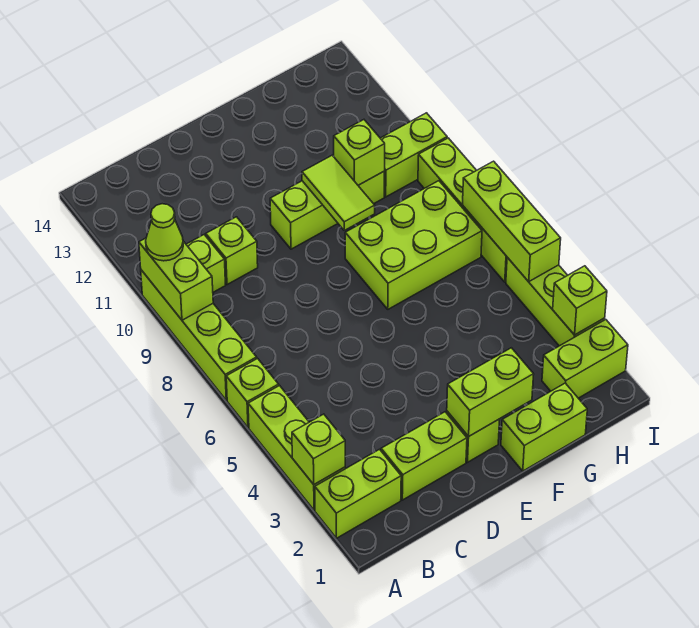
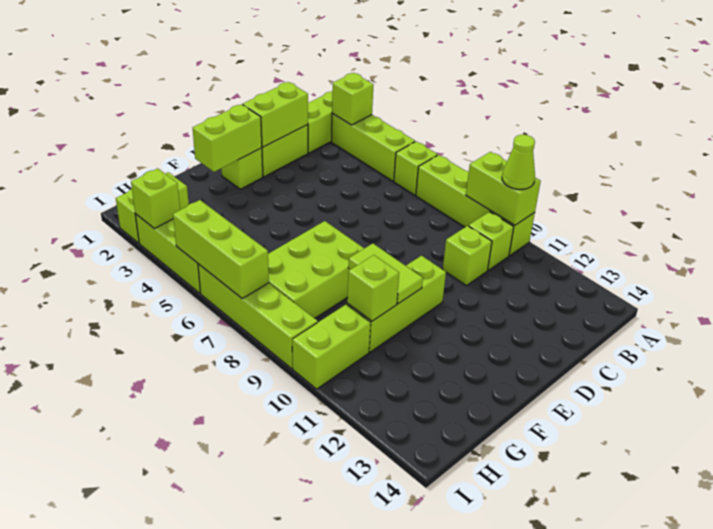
lime brick F1:G1 level 1 -> lime brick C2:D2 level 2

